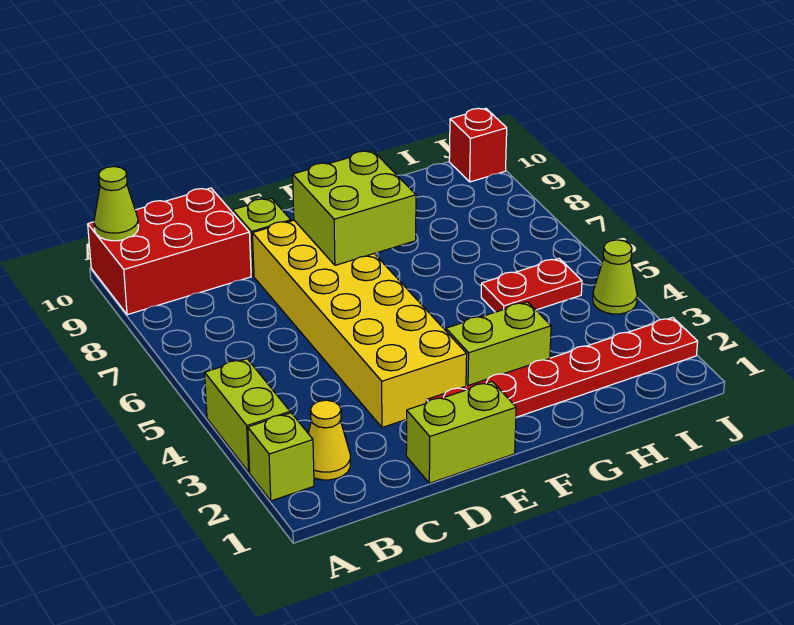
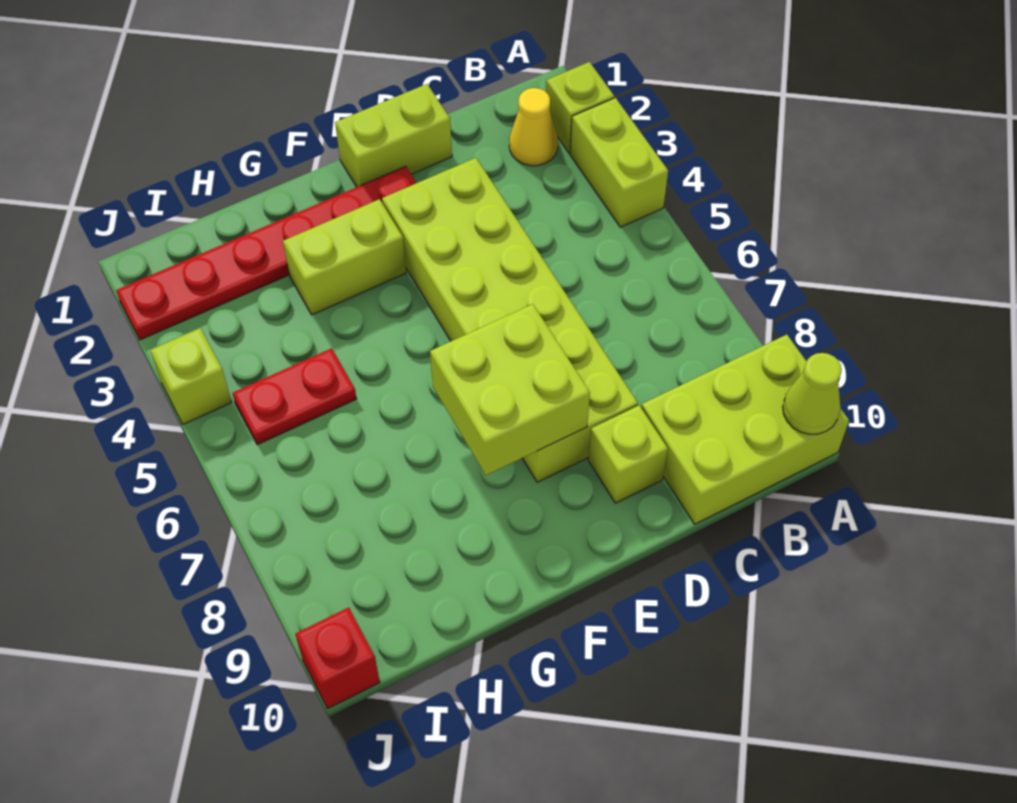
red brick A9:C10 level 1 -> lime brick A9:C10 level 1
yellow brick D3:E8 level 1 -> lime brick D3:E8 level 1
lime cone J4 level 1 -> lime brick J4 level 1

